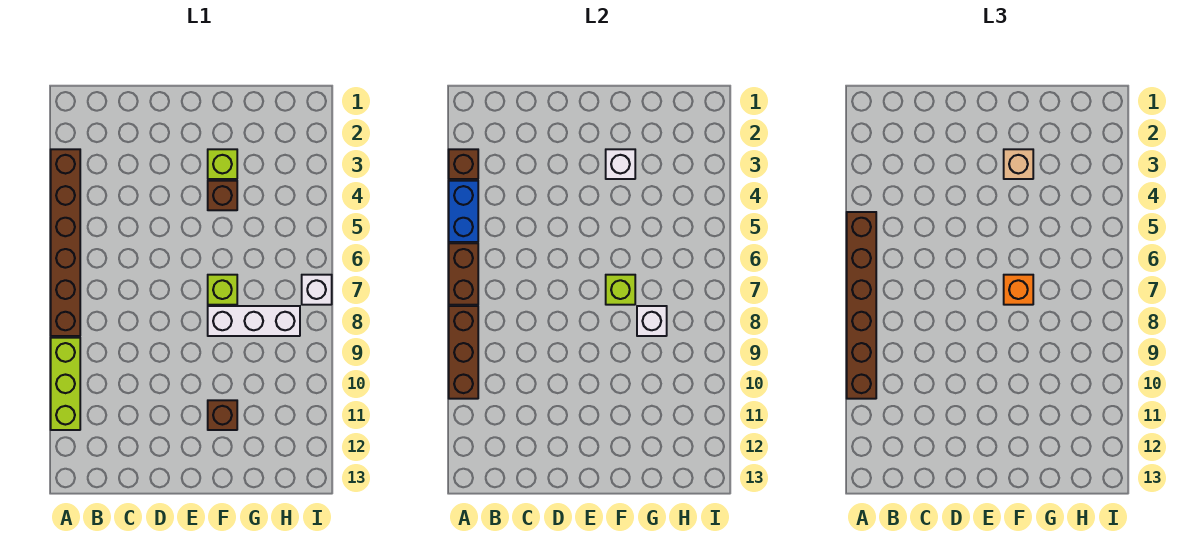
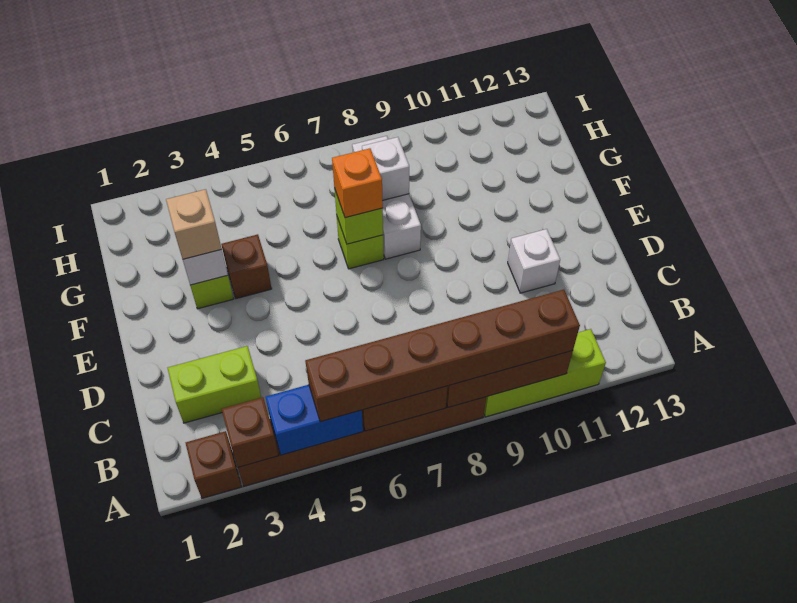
none -> lime brick C2:C3 level 1
brown brick F11 level 1 -> brown brick A2 level 1
white brick I7 level 1 -> white brick D11 level 1

